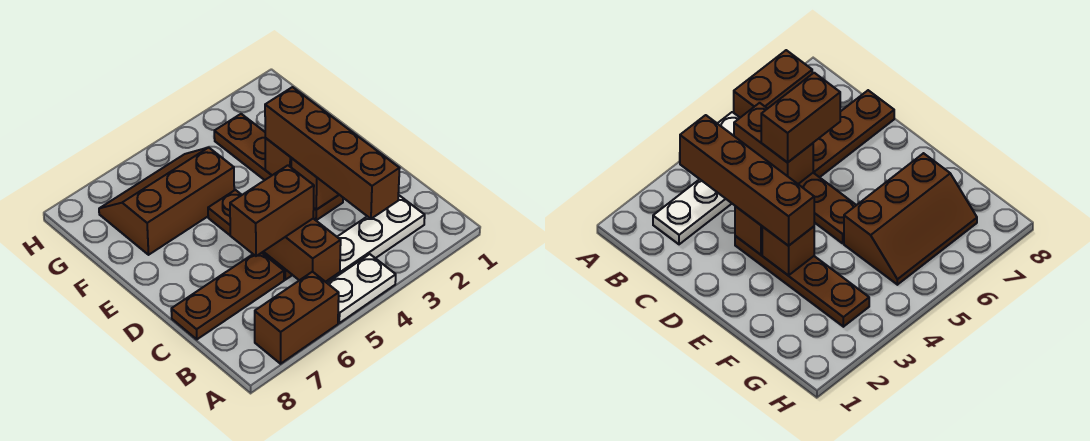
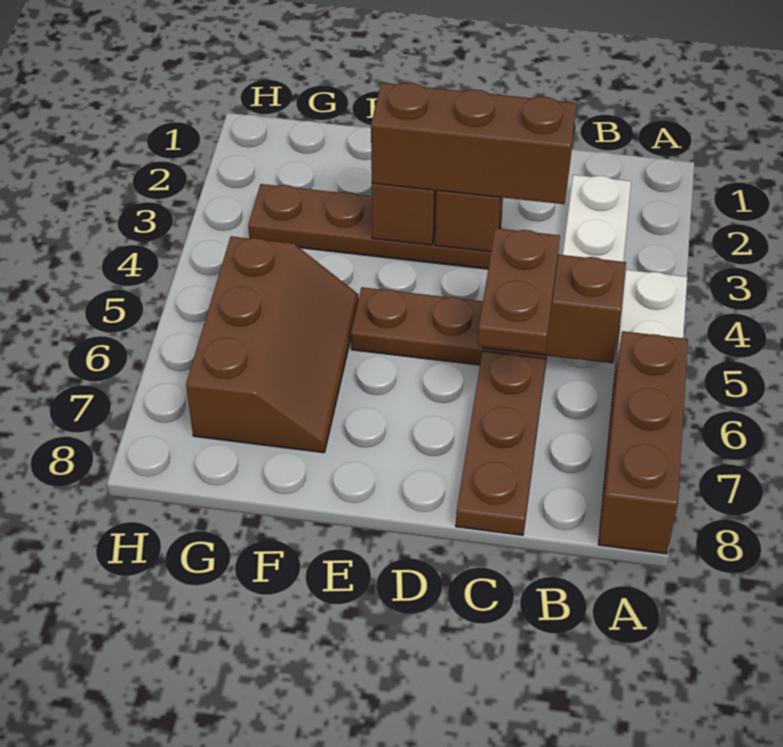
brown brick A6:A7 level 1 -> brown brick A6:A8 level 1
brown brick B3:E3 level 3 -> brown brick C3:E3 level 3
brown brick C5:C6 level 3 -> brown plate C5:C6 level 3
brown slope F5:G7 level 1 top F -> brown slope F5:G7 level 1 top G

